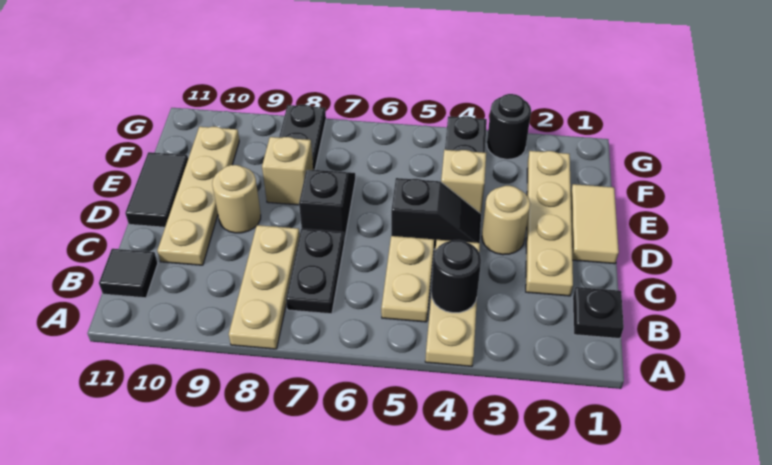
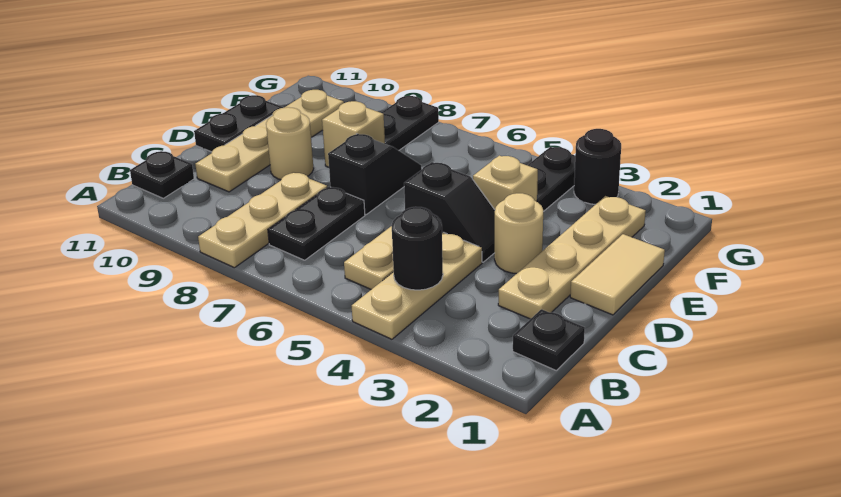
black tile B11 level 1 -> black plate B11 level 1
black tile D11:E11 level 1 -> black plate D11:E11 level 1

